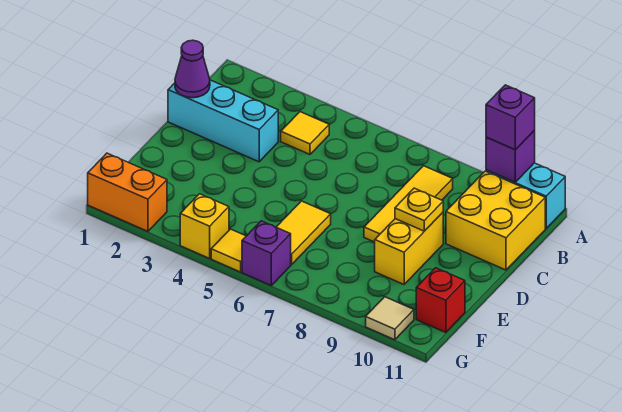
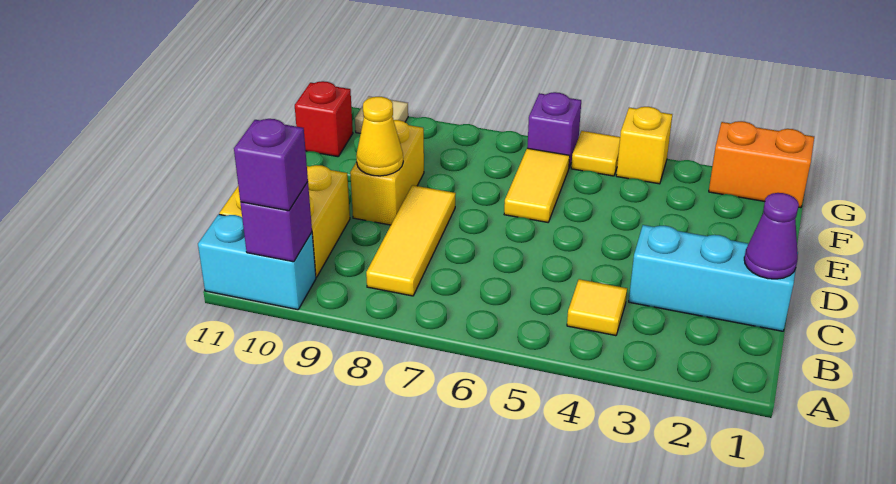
yellow plate D9 level 2 -> yellow cone D9 level 2

